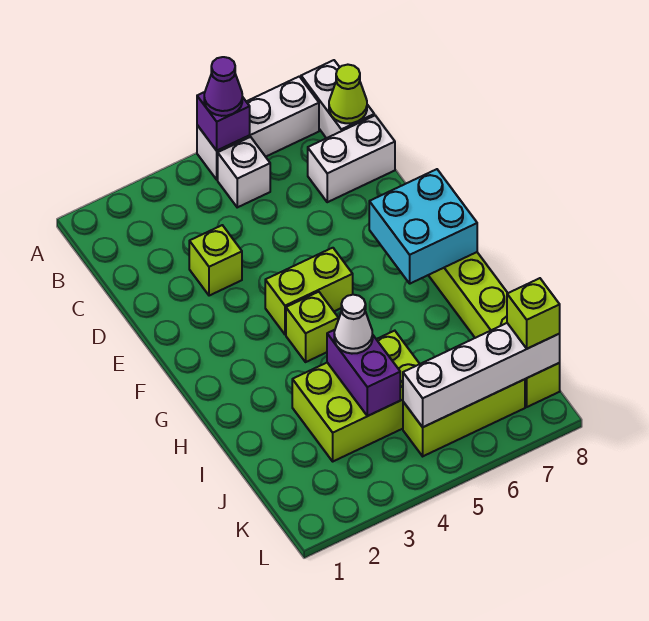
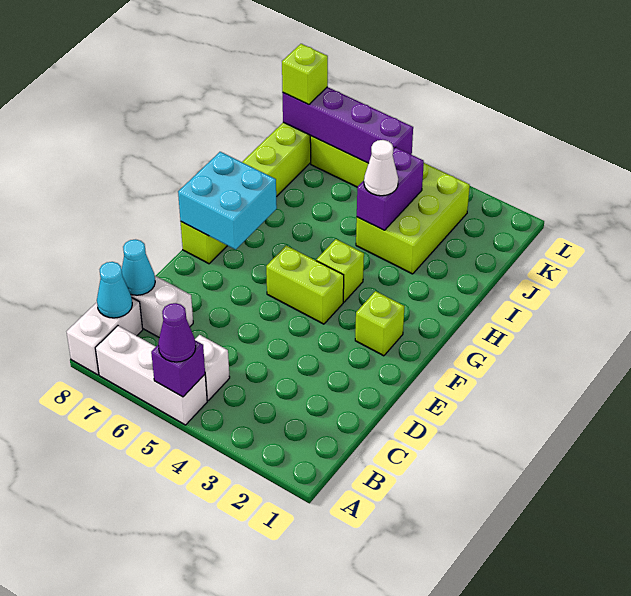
lime cone B8 level 2 -> cyan cone B8 level 2
none -> cyan cone C8 level 2
lime brick D3 level 1 -> lime brick F2 level 1
lime brick I3:J5 level 1 -> lime brick I3:K4 level 1
white brick K5:K8 level 2 -> purple brick K5:K8 level 2

